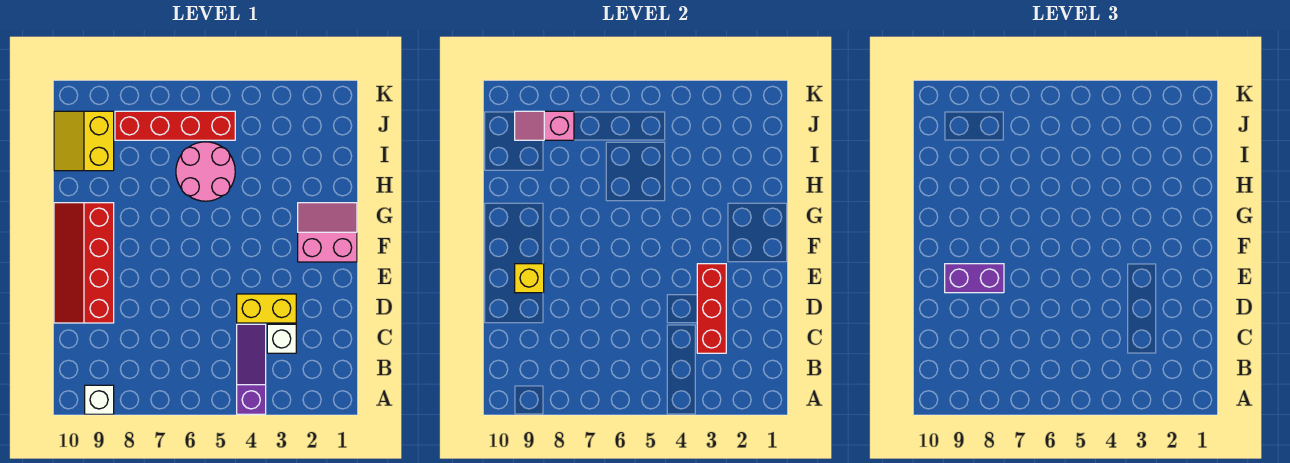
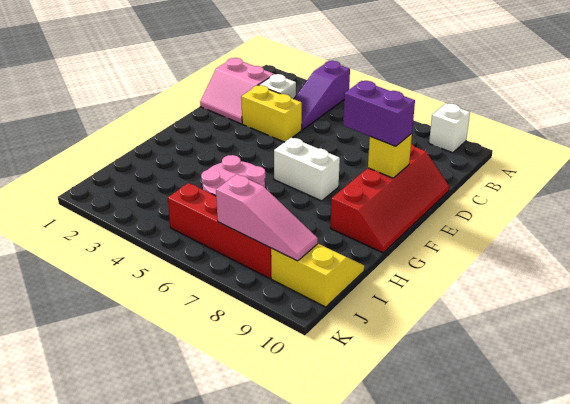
red brick C3:E3 level 2 -> none
pink slope F1:G2 level 1 top F -> pink slope C1:D2 level 1 top C
none -> white brick F6:F7 level 1
yellow slope I9:J10 level 1 top 9 -> yellow slope I9:J10 level 1 top J
pink slope J8:J9 level 2 top 8 -> pink slope J7:J9 level 2 top 7

